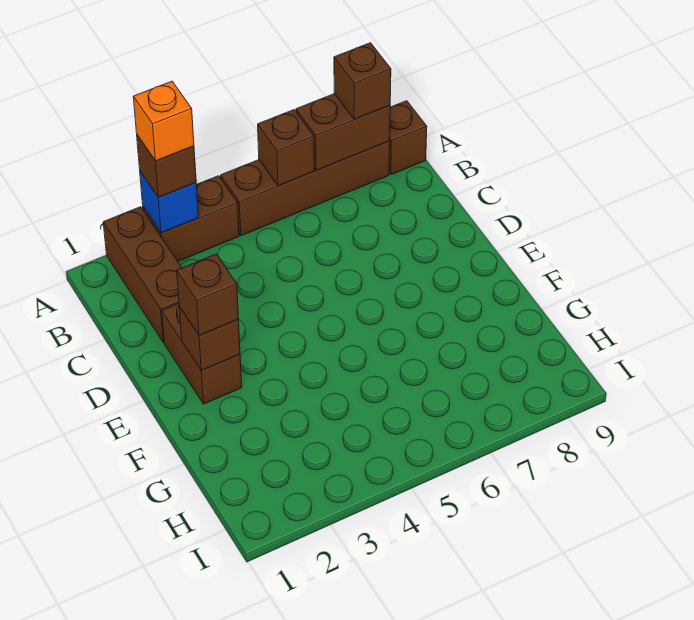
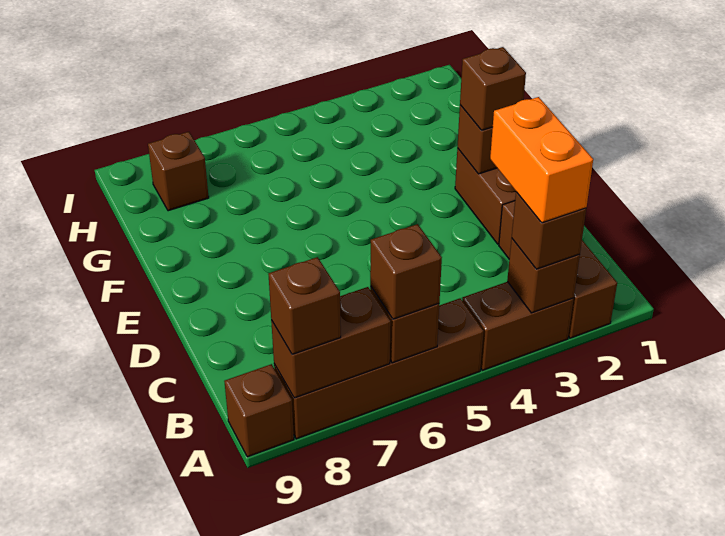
blue brick A3 level 2 -> brown brick A3 level 2
orange brick A3 level 4 -> orange brick A3:B3 level 4
none -> brown brick A6 level 3
none -> brown brick H8 level 1

